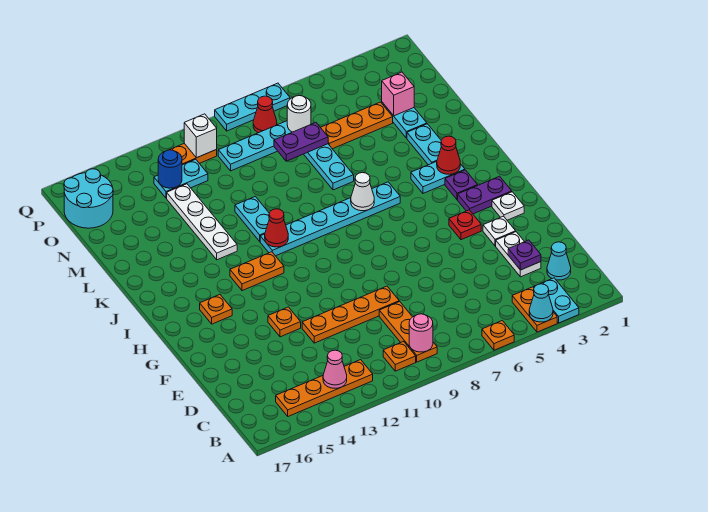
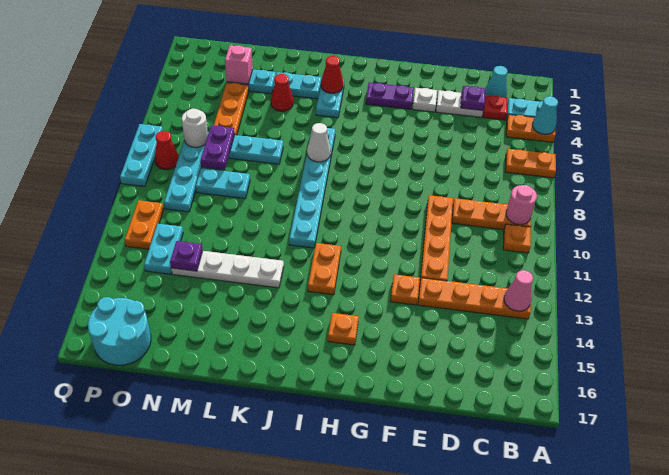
orange plate A6 level 1 -> orange plate A6:B6 level 1
orange plate B12:B15 level 1 -> orange plate B13:E13 level 1
white plate G2 level 1 -> none
red plate G4 level 1 -> red plate C3 level 1
purple plate H2:H3 level 1 -> purple plate G3:H3 level 1
purple plate I3 level 1 -> purple plate N13 level 2
red cone J11 level 2 -> red cone L4 level 1
cyan plate K11:L11 level 1 -> cyan plate M9:N9 level 1
blue round brick O13 level 2 -> none
white brick P11 level 2 -> none

